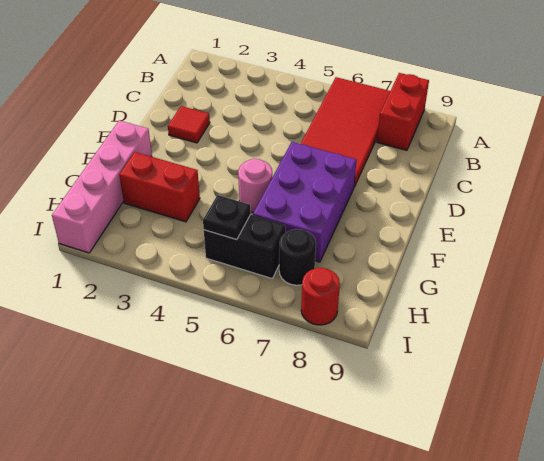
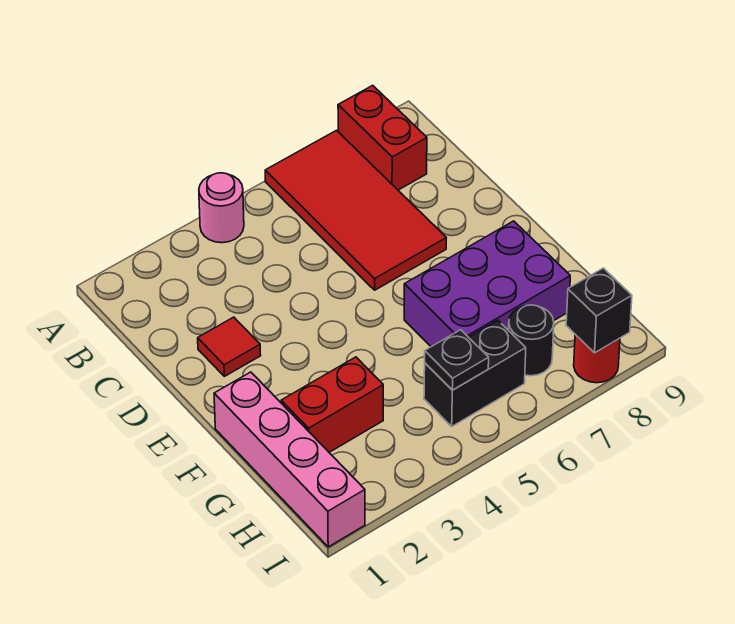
purple brick E6:G7 level 1 -> purple brick F6:G8 level 1
pink round brick F5 level 1 -> pink round brick A4 level 1
none -> black brick I8 level 2

